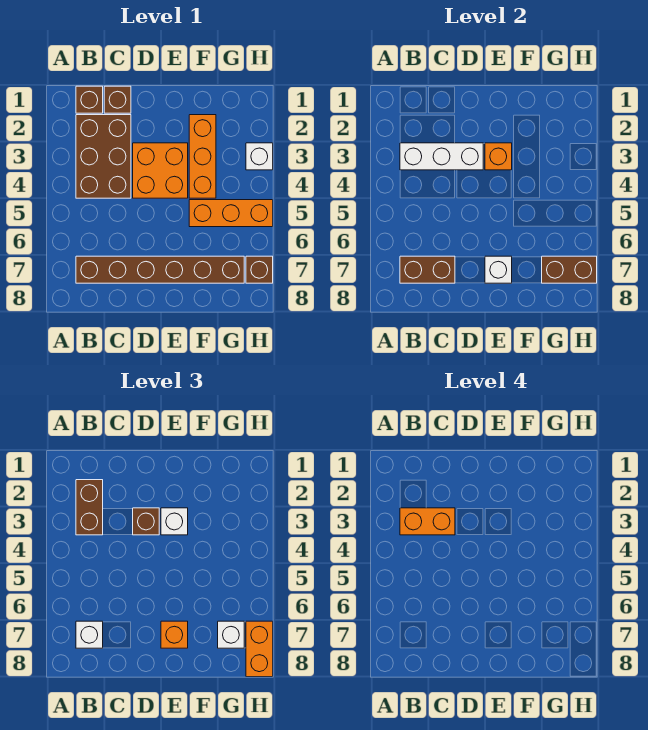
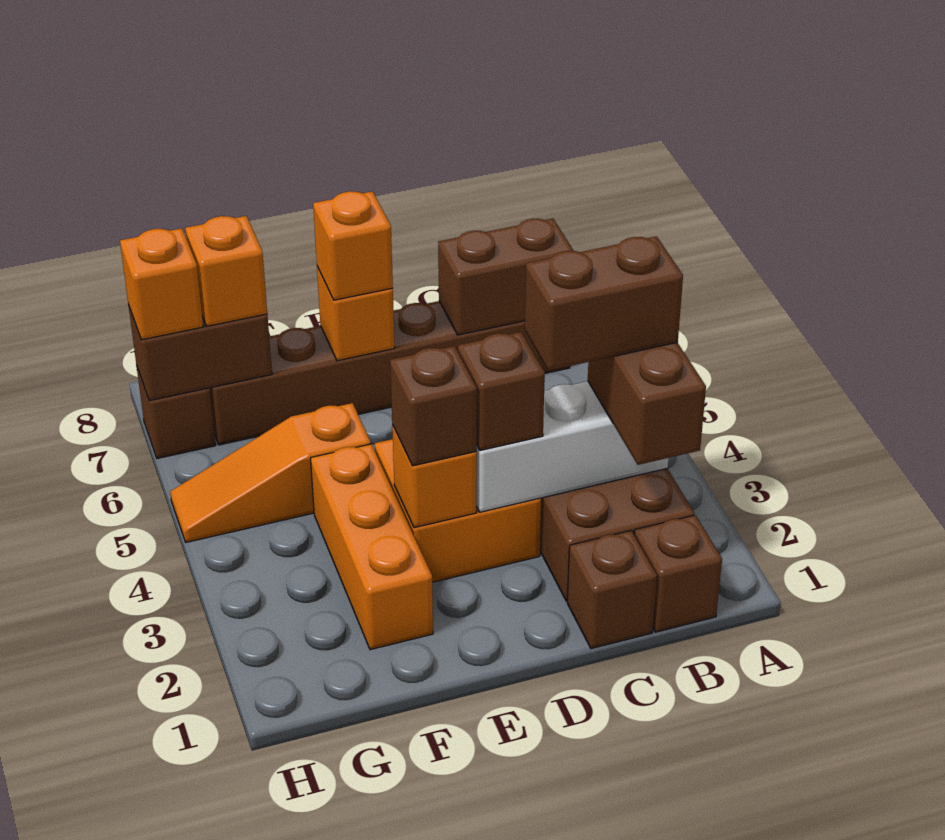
orange brick B3:C3 level 4 -> brown brick B3:C3 level 4
white brick B7 level 3 -> none
white brick E3 level 3 -> brown brick E3 level 3
white brick E7 level 2 -> orange brick E7 level 2
orange brick F5:H5 level 1 -> orange slope F5:H5 level 1 top F
white brick G7 level 3 -> orange brick G7 level 3
white brick H3 level 1 -> none
orange brick H7:H8 level 3 -> orange brick H7 level 3

